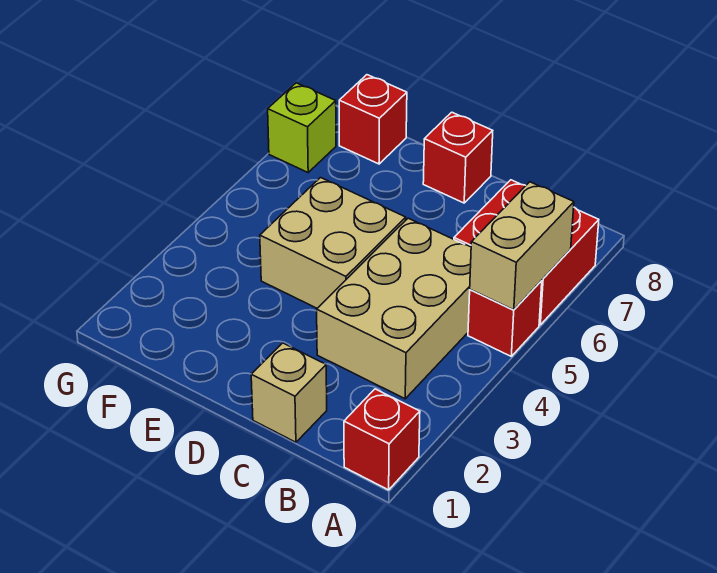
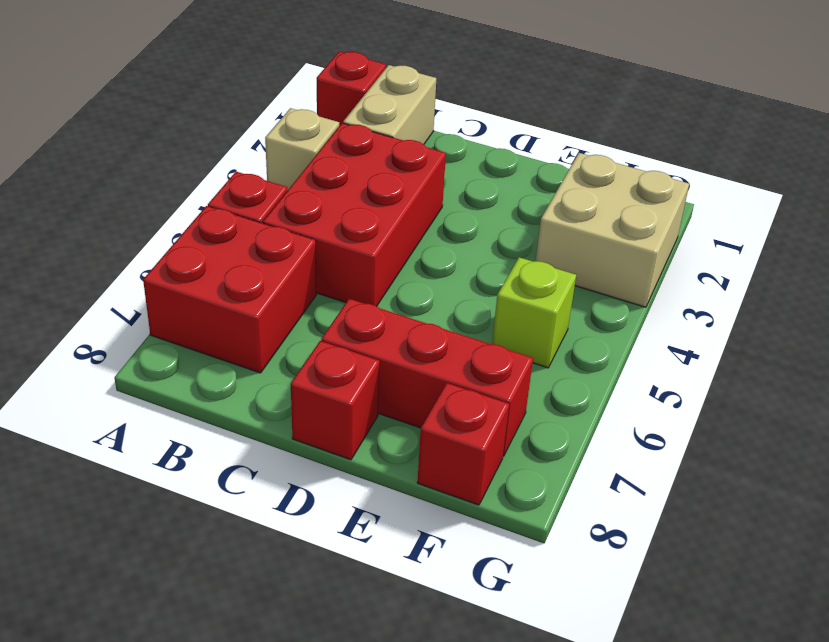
tan brick A5:A6 level 2 -> tan brick B1:B2 level 1
tan brick B3:C5 level 1 -> red brick B3:C5 level 1
tan brick C1 level 1 -> tan brick A3 level 1
tan brick D4:E5 level 1 -> tan brick F2:G3 level 1
none -> red brick D7:F7 level 1
lime brick G7 level 1 -> lime brick F5 level 1

